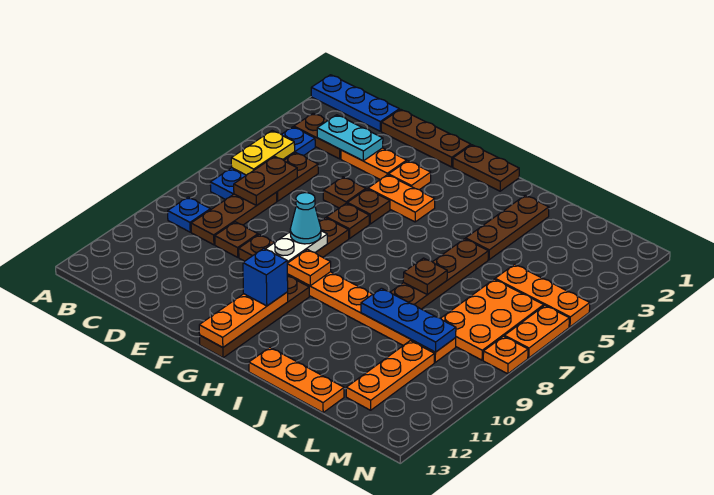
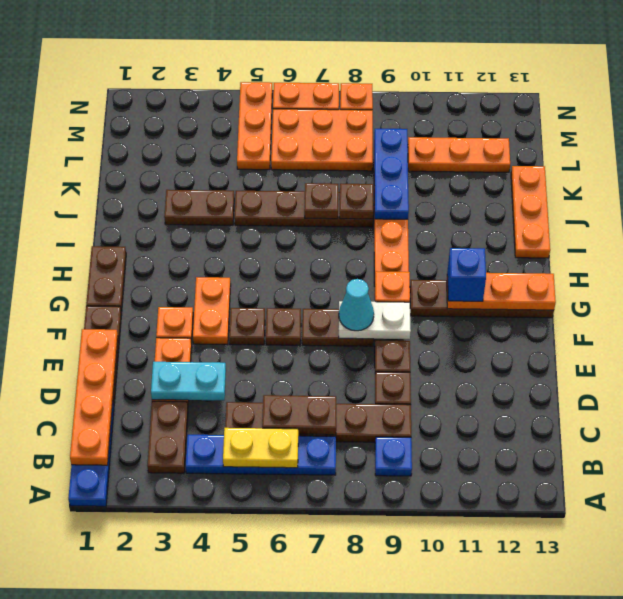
none -> orange plate B1:E1 level 2
cyan plate C3:D3 level 2 -> cyan plate D3:D4 level 2
brown plate E5 level 1 -> brown plate J8 level 2
brown plate J2:J4 level 1 -> brown plate J3:J4 level 1

